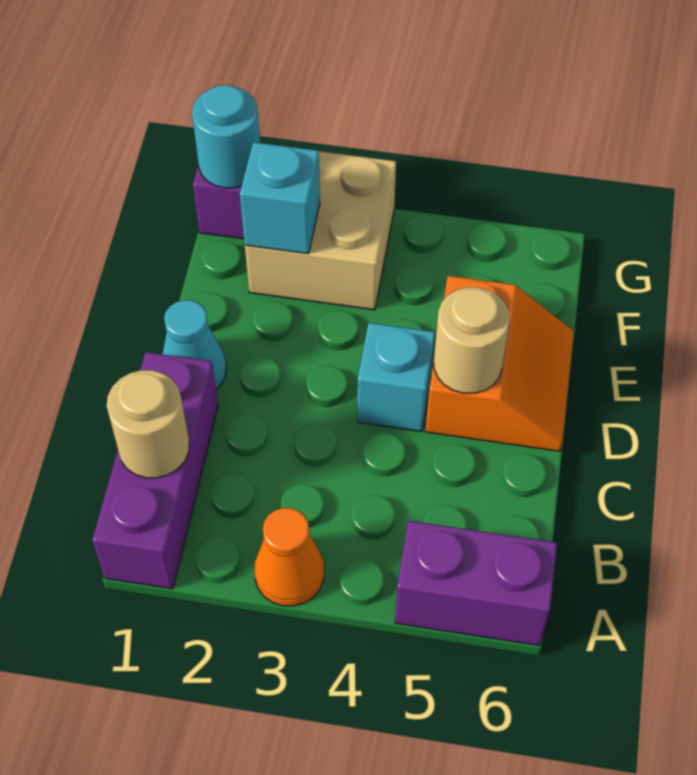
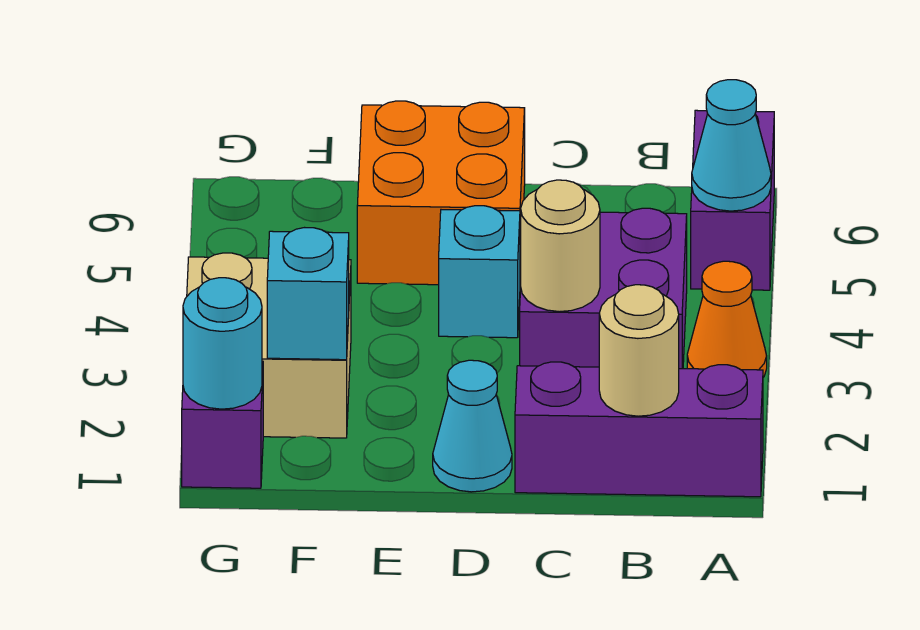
none -> cyan cone A5 level 2
none -> purple brick B3:C4 level 1
orange slope D5:E6 level 1 top 5 -> orange brick D5:E6 level 1
tan round brick D5 level 2 -> tan round brick C3 level 2

